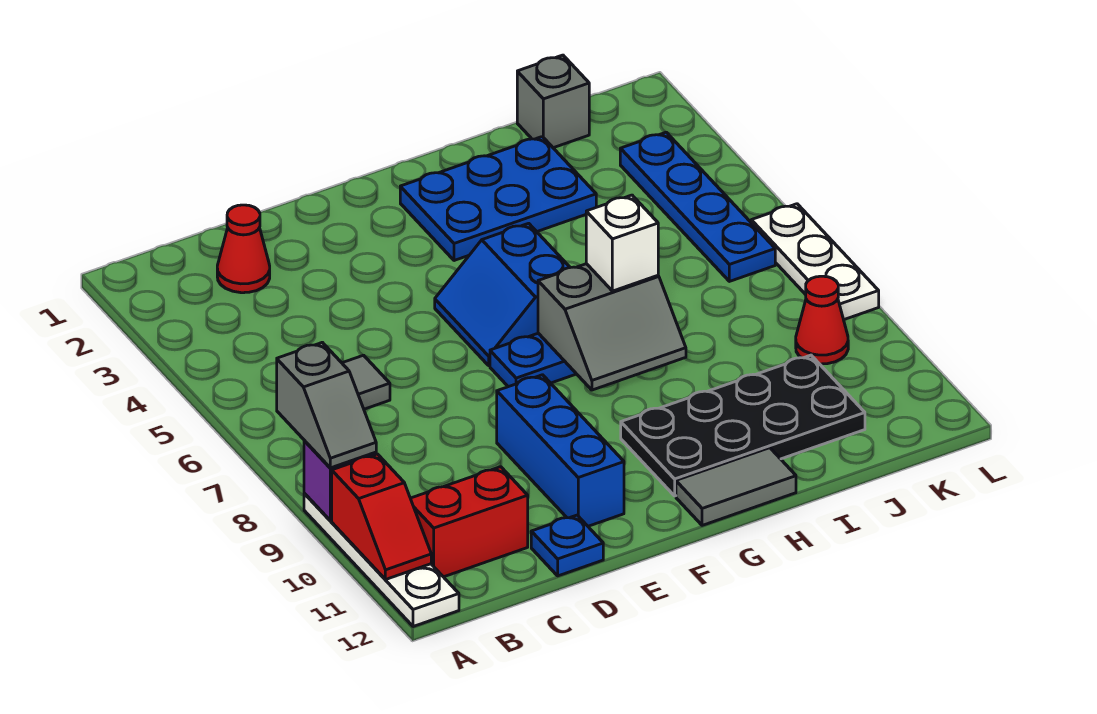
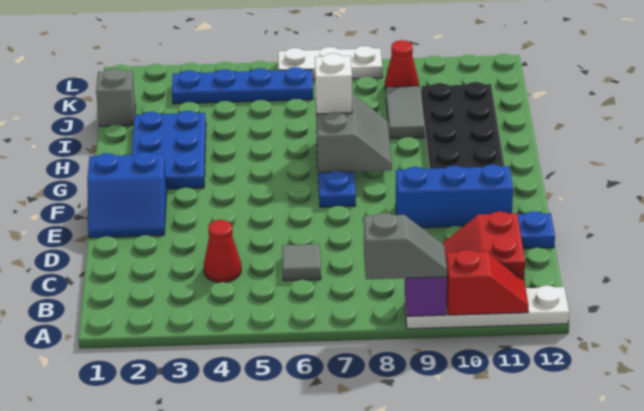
red cone C2 level 1 -> red cone C4 level 1
blue slope F5:G6 level 1 top G -> blue slope E1:F2 level 1 top F
grey tile G12:H12 level 1 -> grey tile I9:J9 level 1

